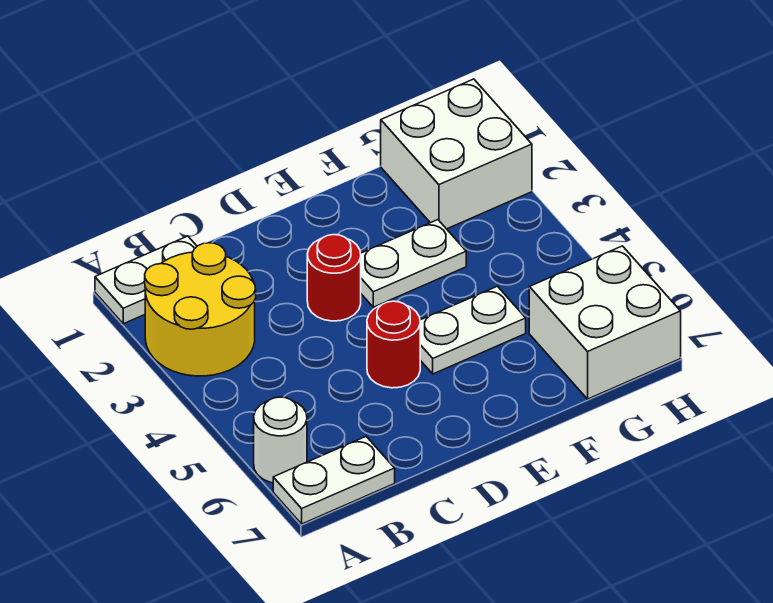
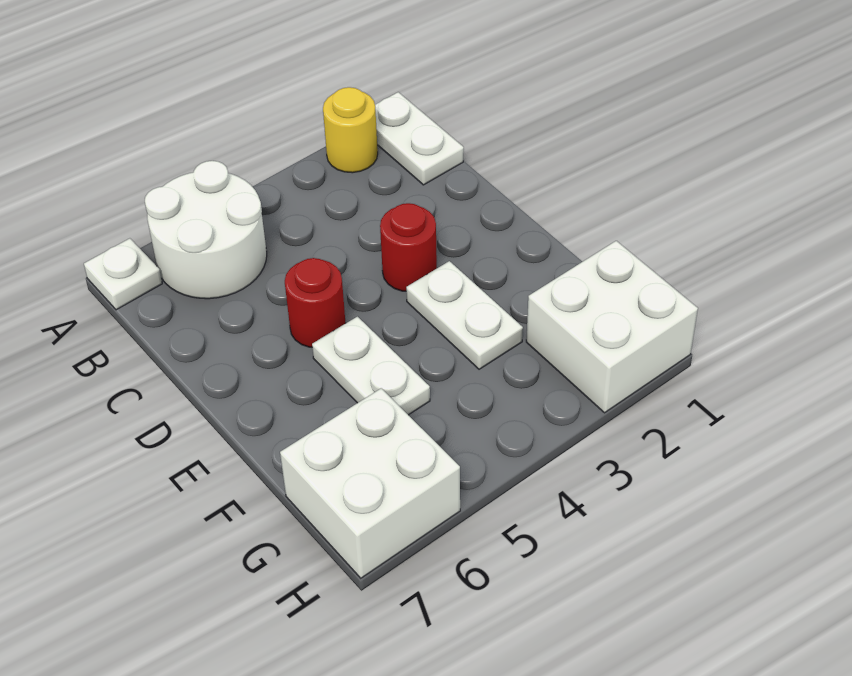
yellow round brick A2:B3 level 1 -> yellow round brick A2 level 1
white round brick A6 level 1 -> white round brick A5:B6 level 1
white plate A7:B7 level 1 -> white plate A7 level 1

